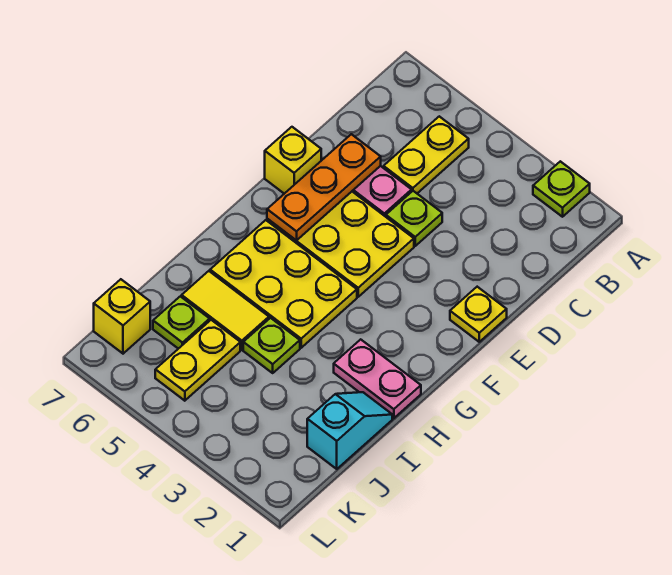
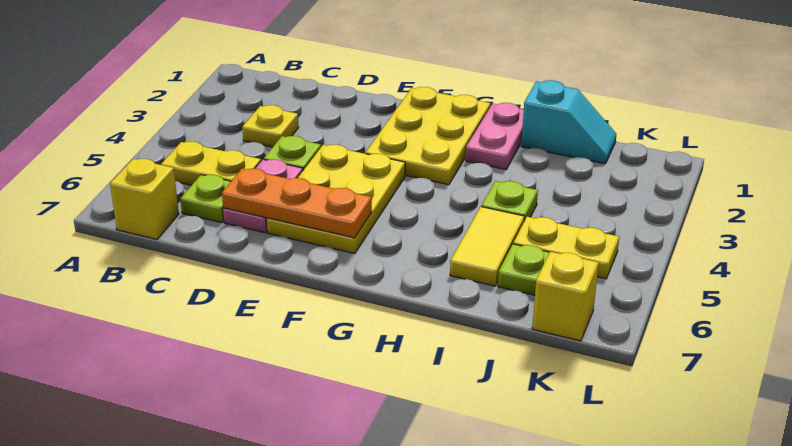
lime plate A2 level 1 -> lime plate C6 level 1
yellow plate E1 level 1 -> yellow plate C3 level 1
yellow brick E7 level 1 -> yellow brick B7 level 1
yellow plate G4:H6 level 1 -> yellow plate F1:G3 level 1
cyan slope I1:J1 level 1 top J -> cyan slope I1:J1 level 1 top I

